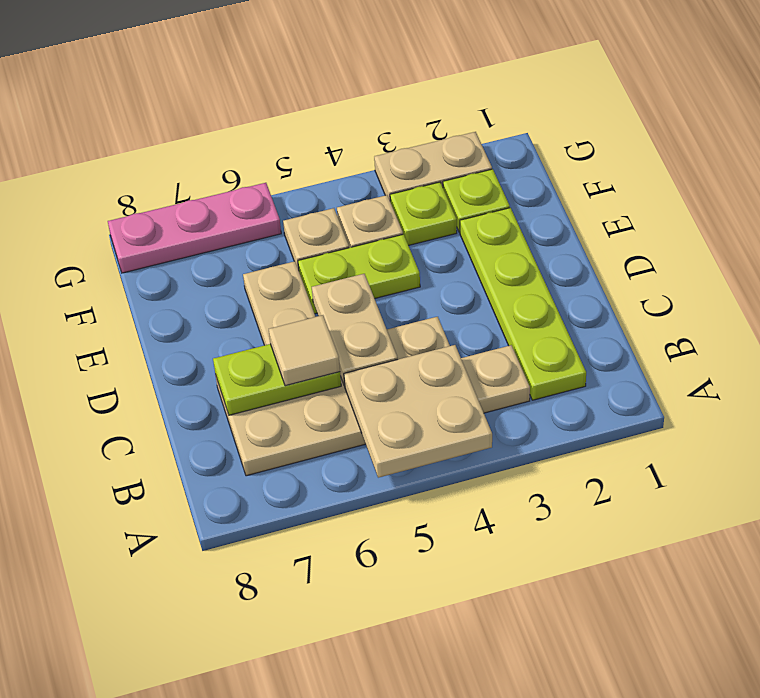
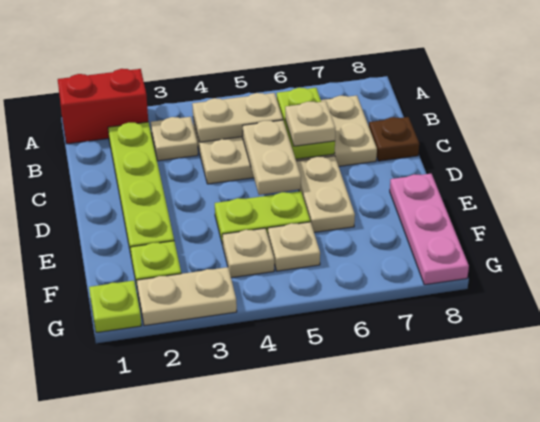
none -> red brick A1:A2 level 1
tan plate A4:B5 level 2 -> tan plate B4:B5 level 2
lime plate C6:C7 level 2 -> lime plate B6:C6 level 2
tan tile C6 level 3 -> tan plate C6 level 3
none -> brown plate C8 level 1
lime plate F3 level 1 -> lime plate G1 level 1
pink plate G6:G8 level 1 -> pink plate E8:G8 level 1

